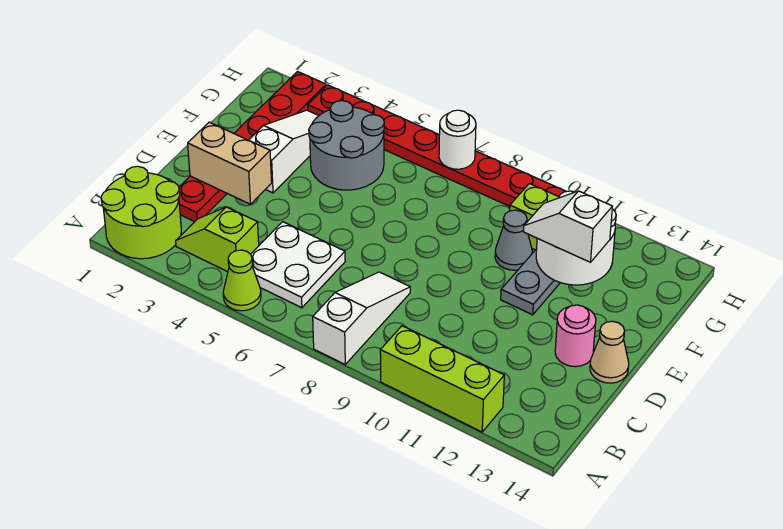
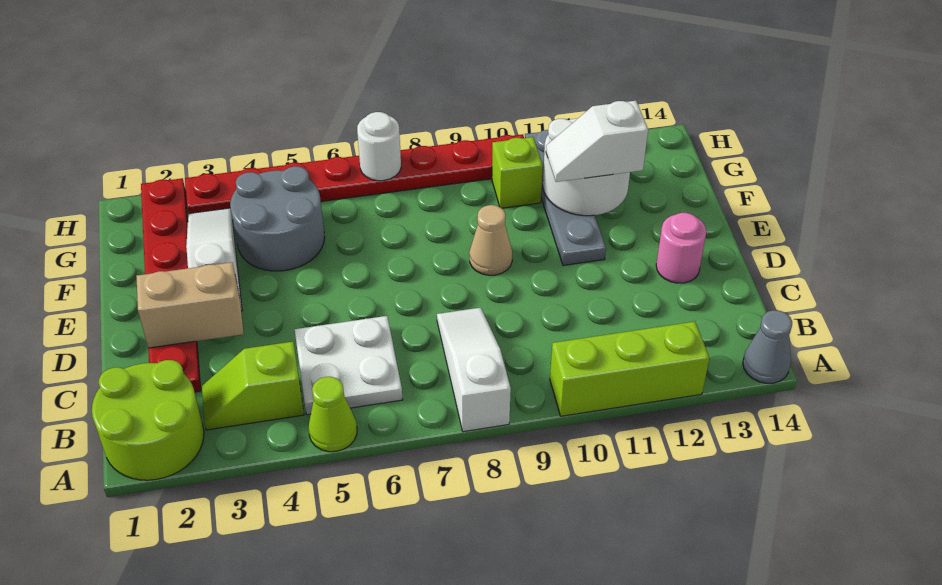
tan cone D14 level 1 -> tan cone E9 level 1
grey cone F10 level 1 -> grey cone A14 level 1

